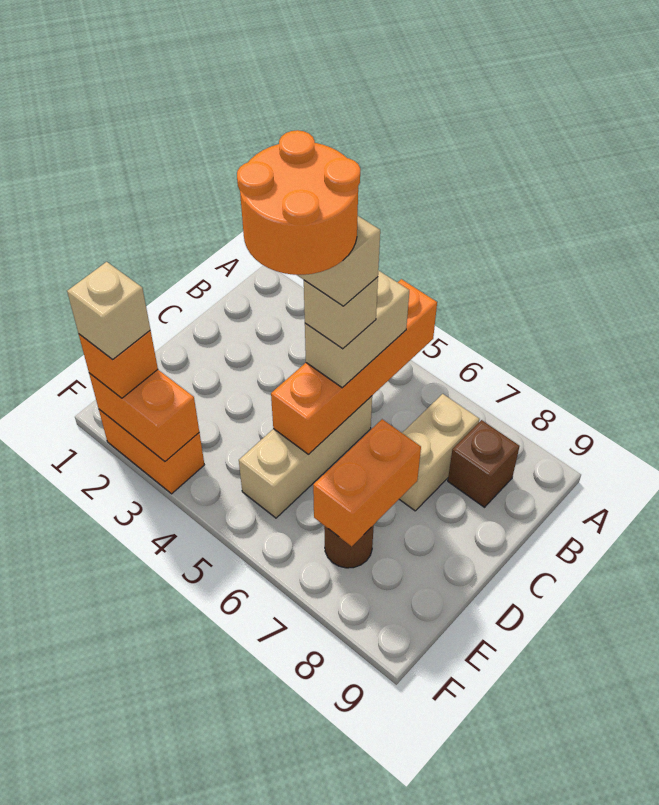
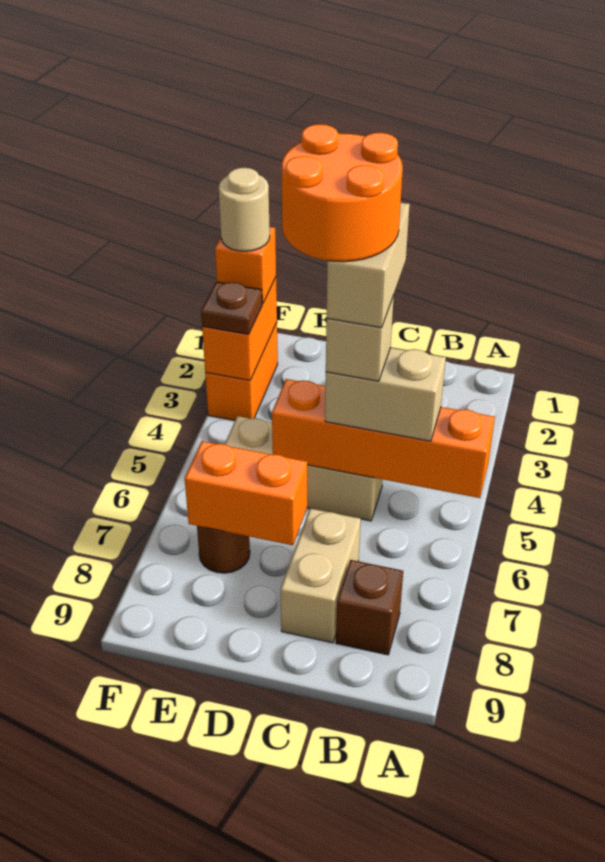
tan brick B7:C7 level 1 -> tan brick C7:C8 level 1
tan brick F2 level 4 -> tan round brick F2 level 4
none -> brown plate F3 level 3

